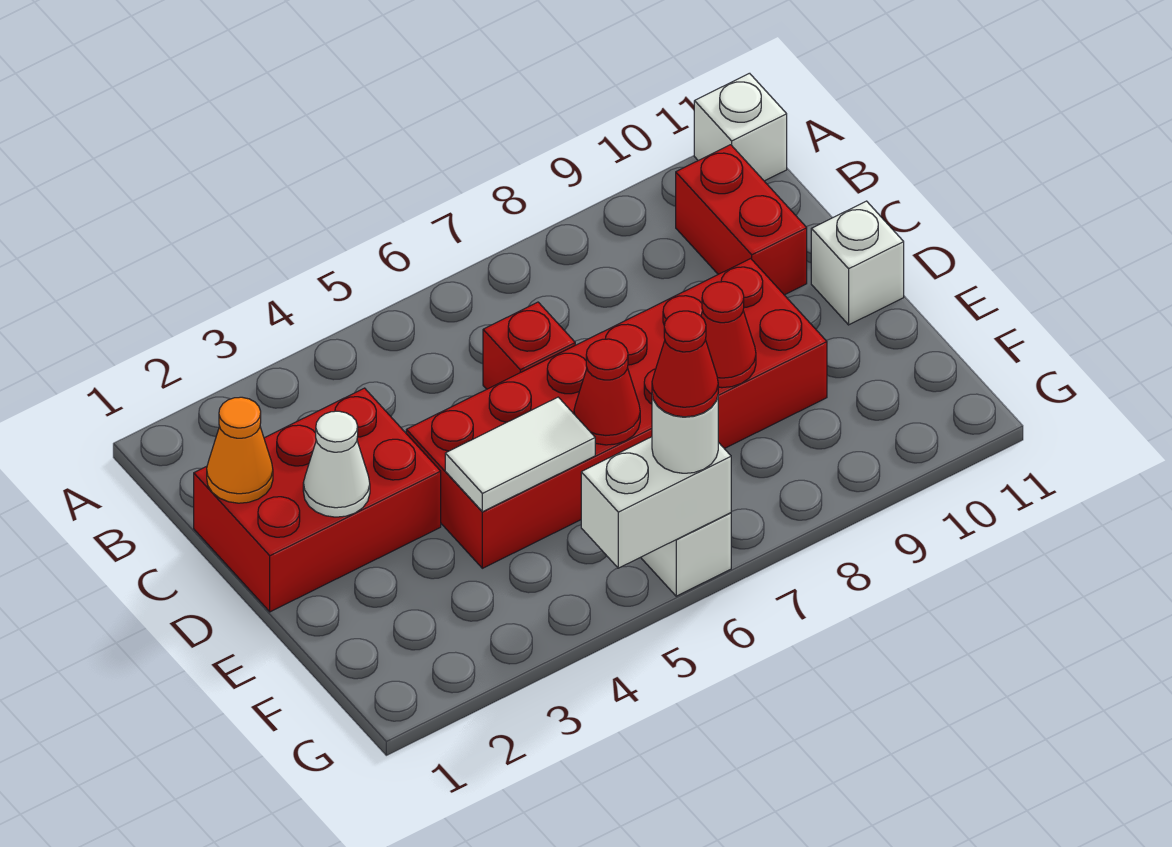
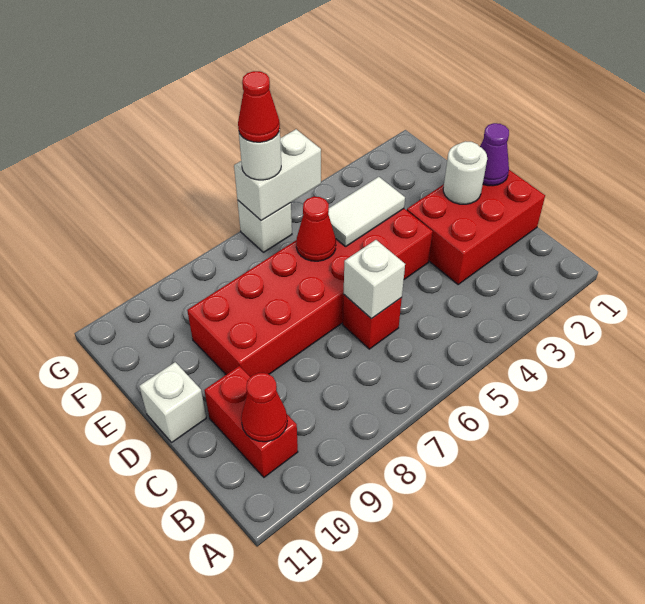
white brick A11 level 1 -> white brick C6 level 2
orange cone C1 level 2 -> none
none -> purple cone D1 level 2
white cone D2 level 2 -> white round brick D2 level 2
red cone E8 level 2 -> red cone B10 level 2

